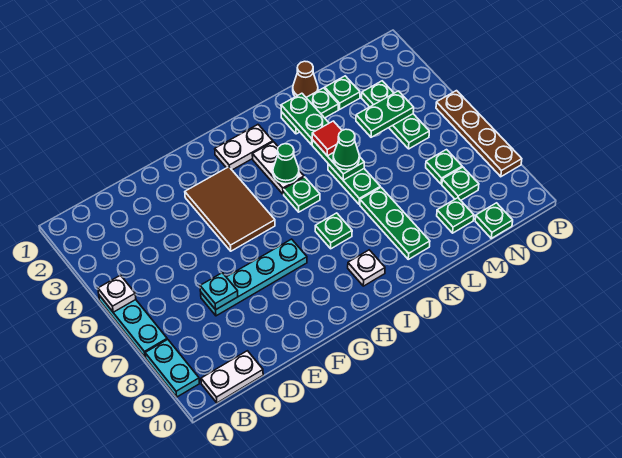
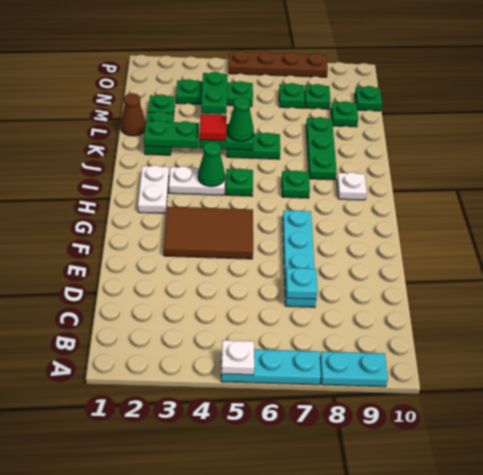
white plate B10:C10 level 1 -> none
green plate K7:K9 level 1 -> green plate J8:L8 level 1

